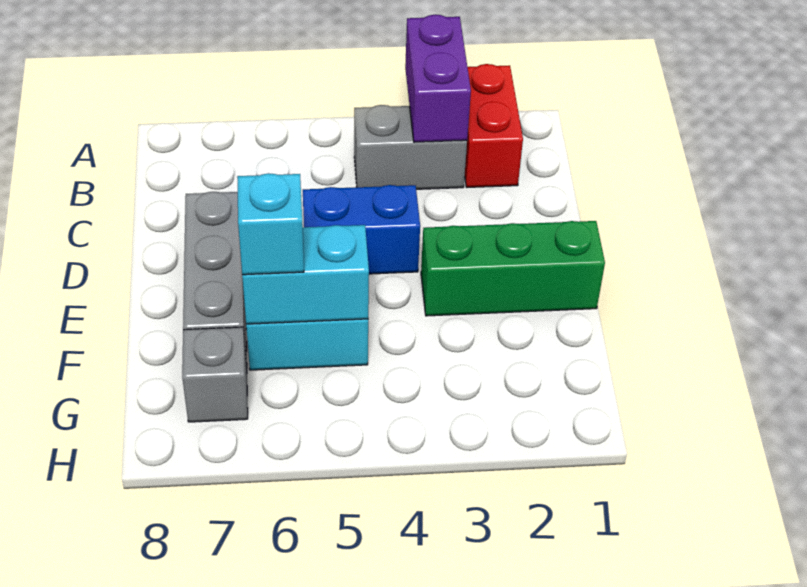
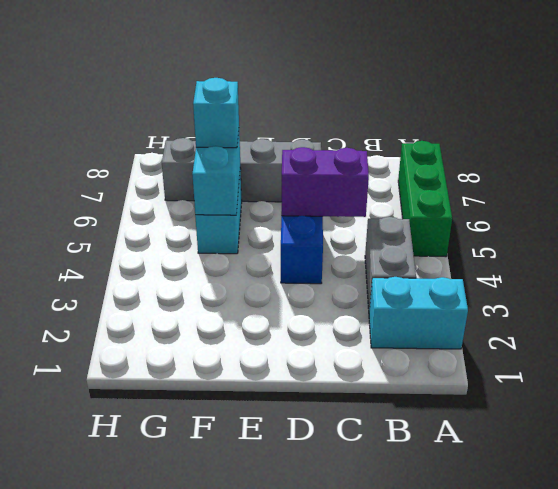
red brick A2:B2 level 1 -> cyan brick A2:B2 level 1
purple brick A3:B3 level 2 -> purple brick C5:D5 level 2
green brick E1:E3 level 1 -> green brick A5:A7 level 1

